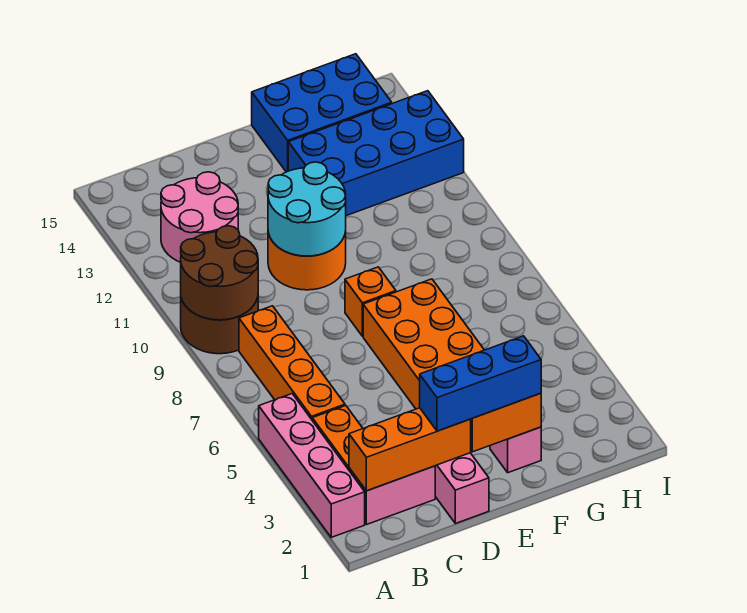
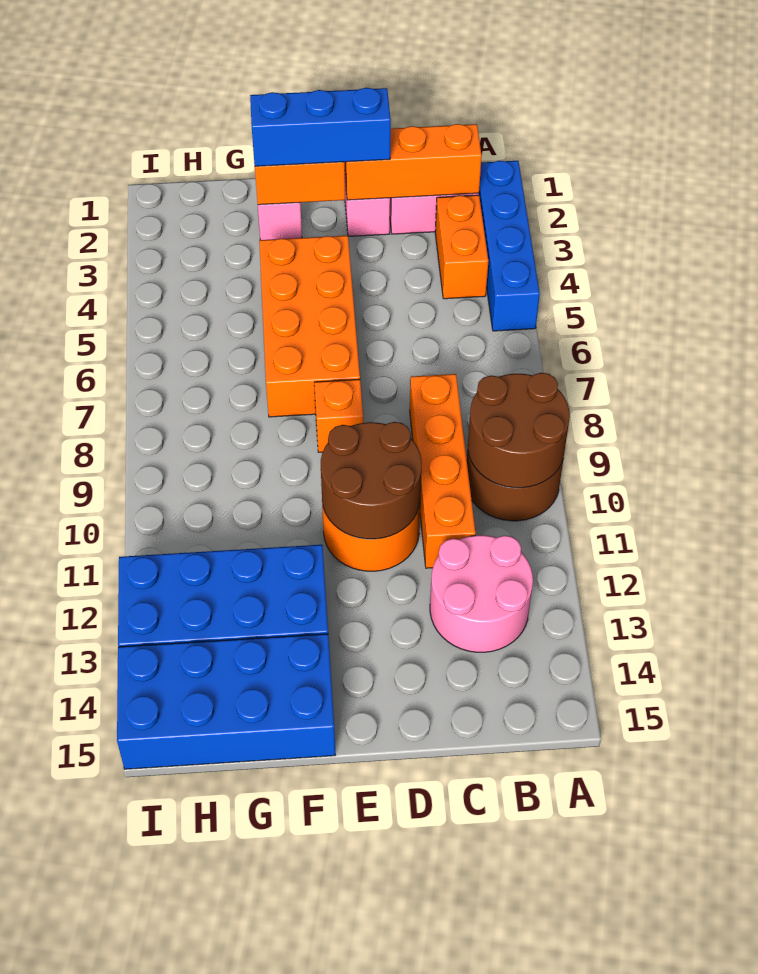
pink brick A2:A5 level 1 -> blue brick A2:A5 level 1
orange brick B5:B8 level 1 -> orange brick C8:C11 level 1
cyan round brick D10:E11 level 2 -> brown round brick D10:E11 level 2
blue brick F14:H15 level 1 -> blue brick F14:I15 level 1

